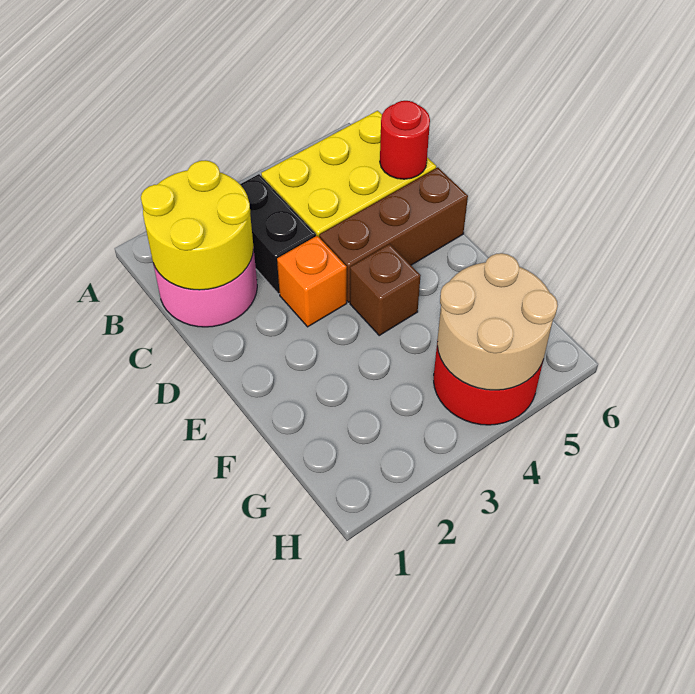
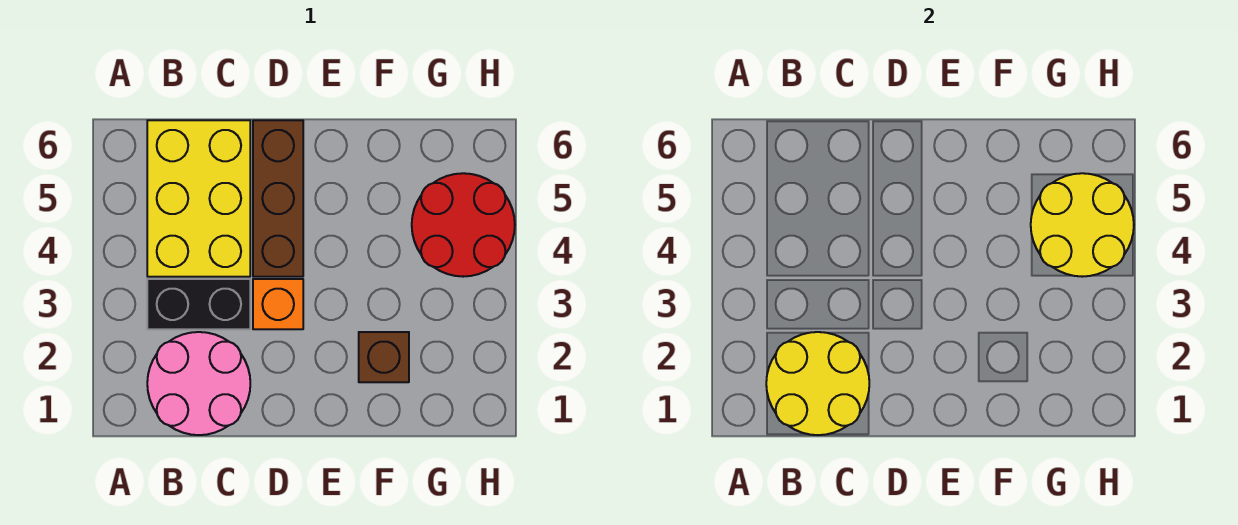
red round brick C6 level 2 -> none
brown brick E4 level 1 -> brown brick F2 level 1
tan round brick G4:H5 level 2 -> yellow round brick G4:H5 level 2

